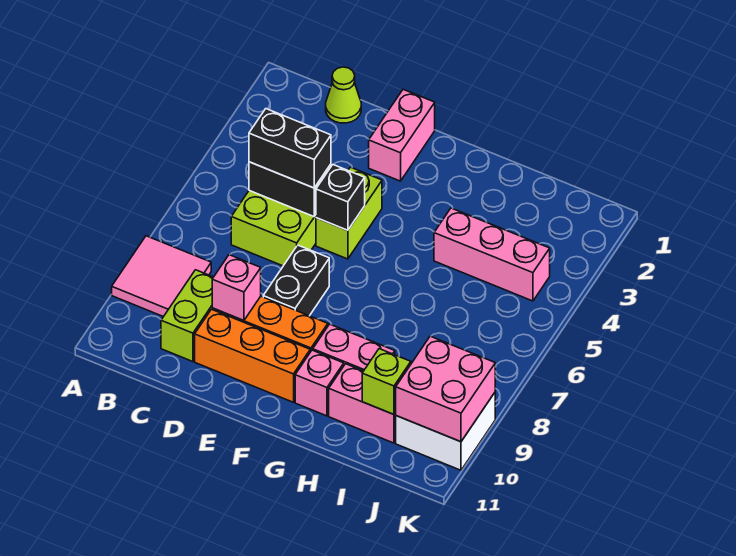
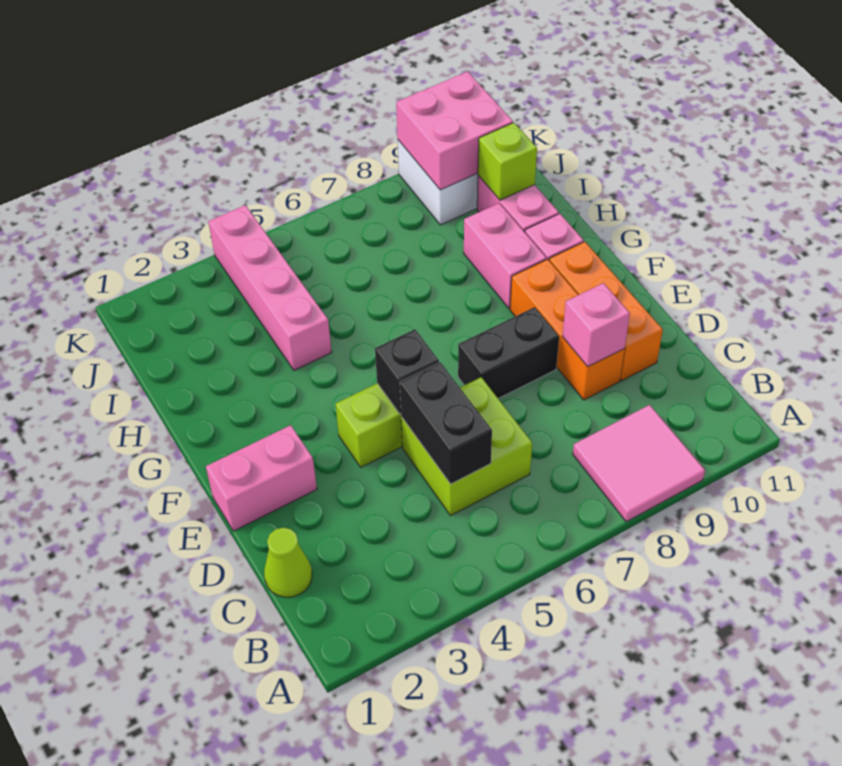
black brick C5:D5 level 3 -> none
lime brick C9:C10 level 1 -> none
pink brick H4:J4 level 1 -> pink brick H4:K4 level 1

